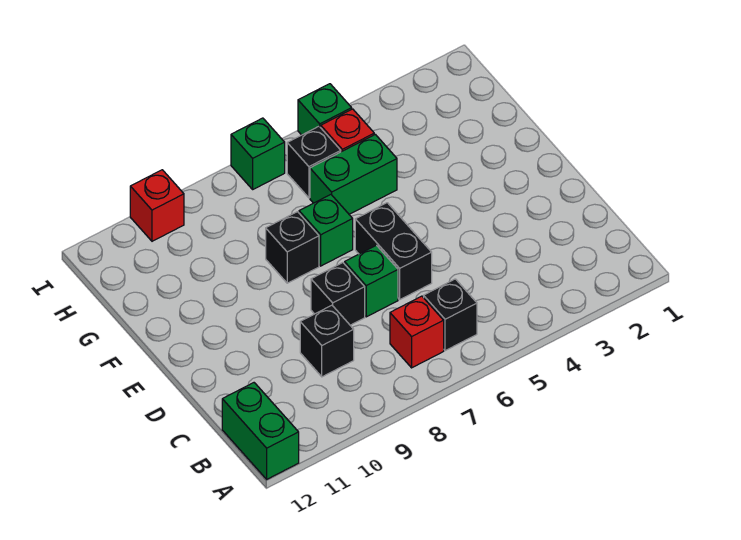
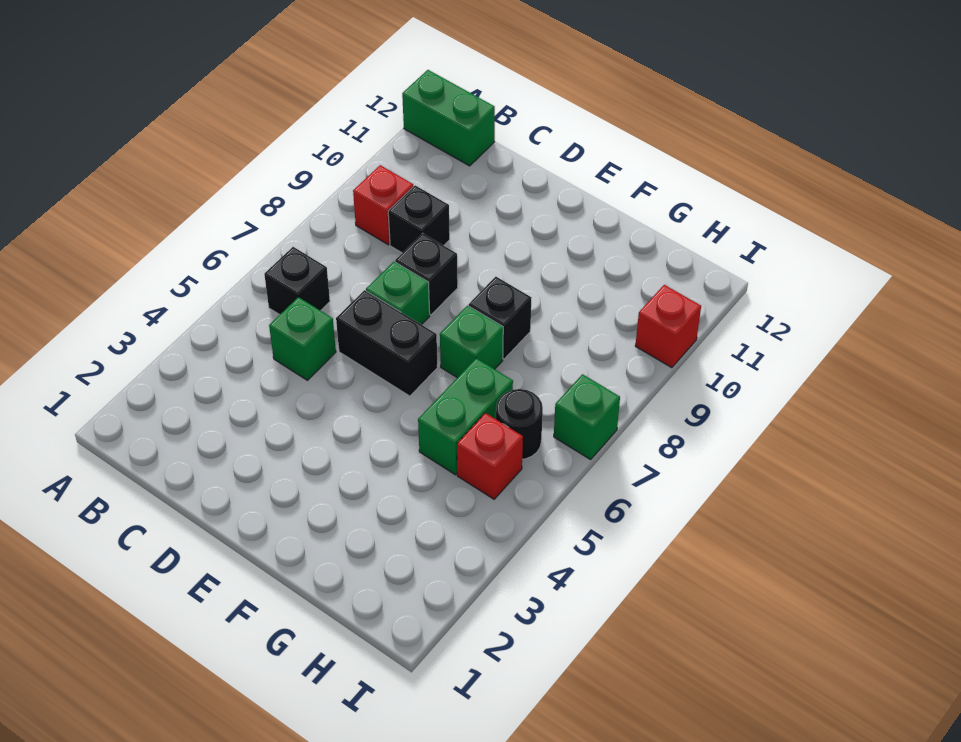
red brick B7 level 1 -> red brick B9 level 1
black brick H6 level 1 -> black round brick H6 level 1
green brick I5 level 1 -> green brick C5 level 1

